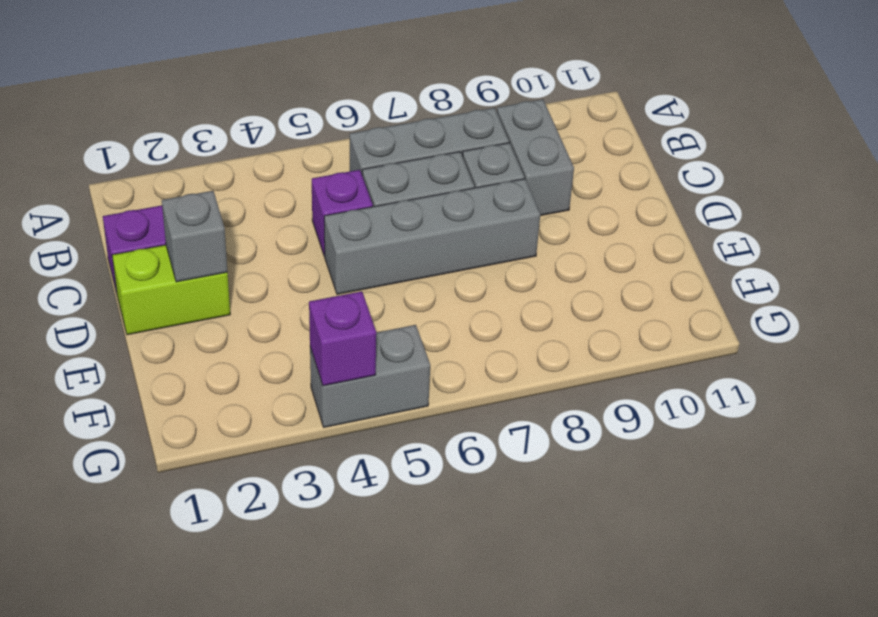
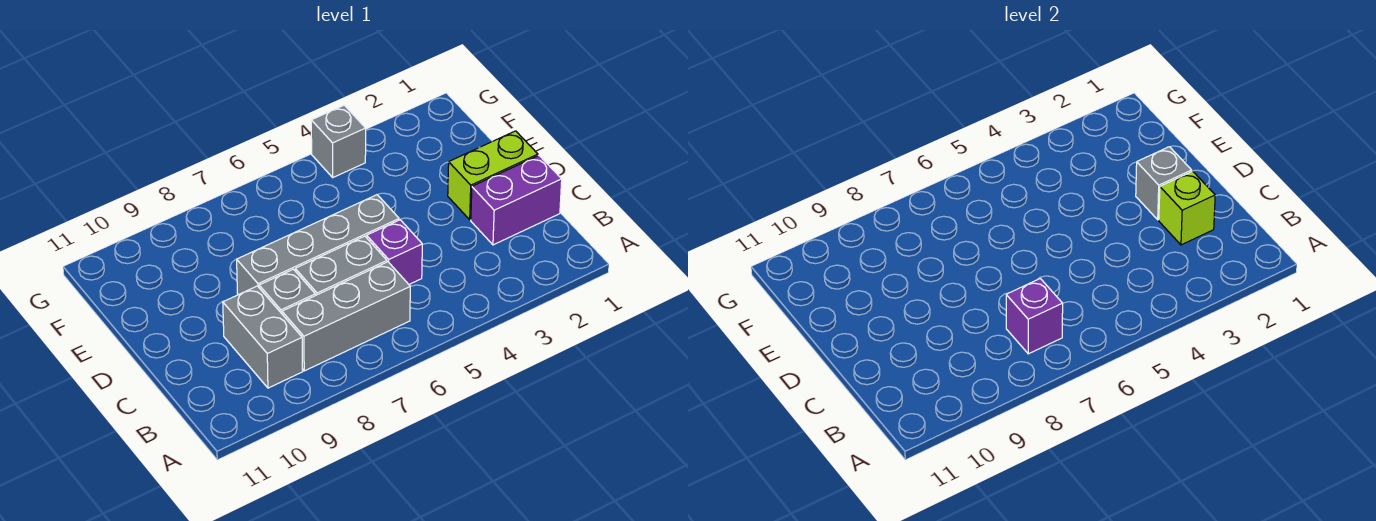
none -> lime brick C2 level 2
grey brick G4:G5 level 1 -> grey brick G4 level 1
purple brick G4 level 2 -> purple brick B7 level 2

